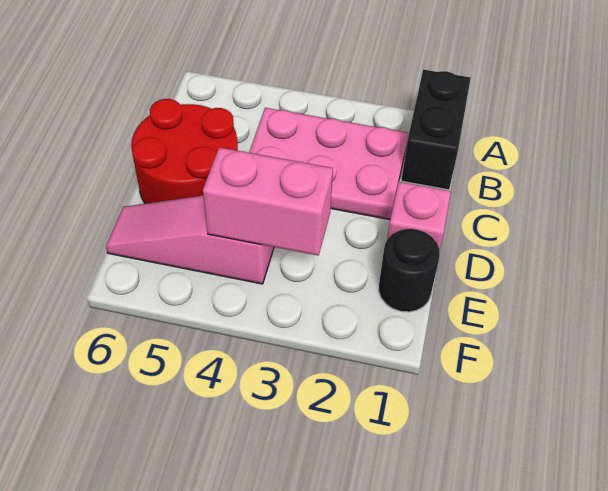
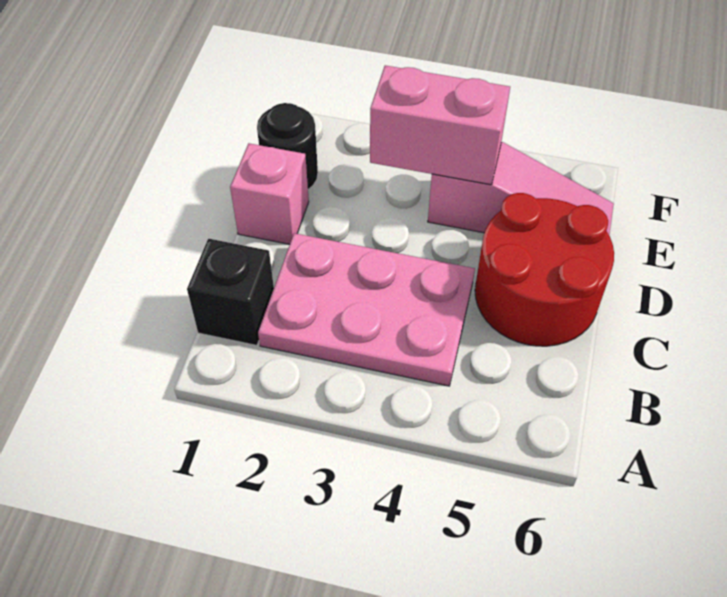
black brick A1:B1 level 1 -> black brick B1 level 1

